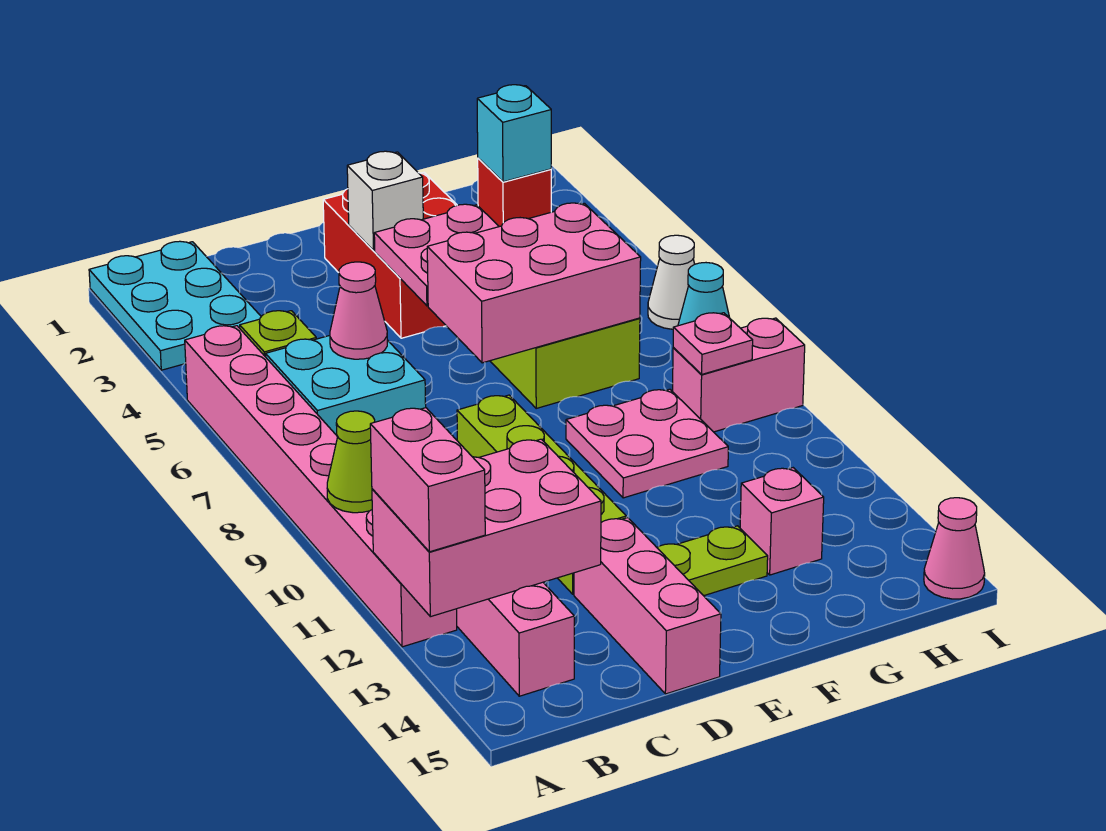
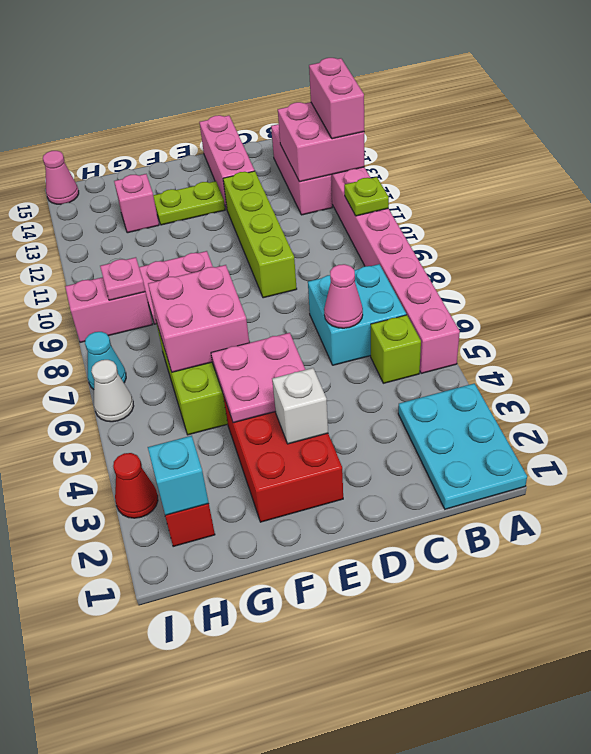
lime cone A10 level 2 -> lime plate A10 level 2
pink brick A12:C13 level 2 -> pink brick A12:B13 level 2
pink brick E6:G7 level 2 -> pink brick F6:G7 level 2
none -> red cone I3 level 1

